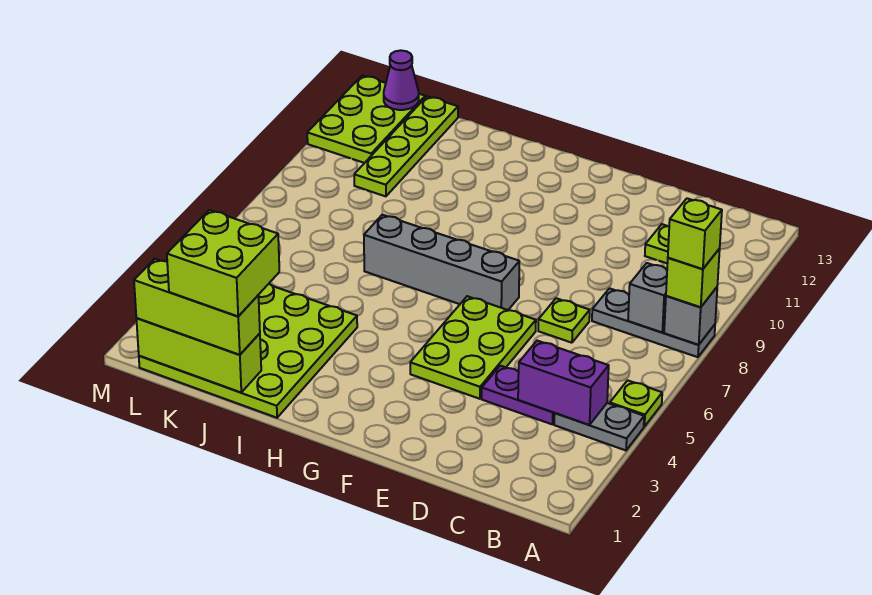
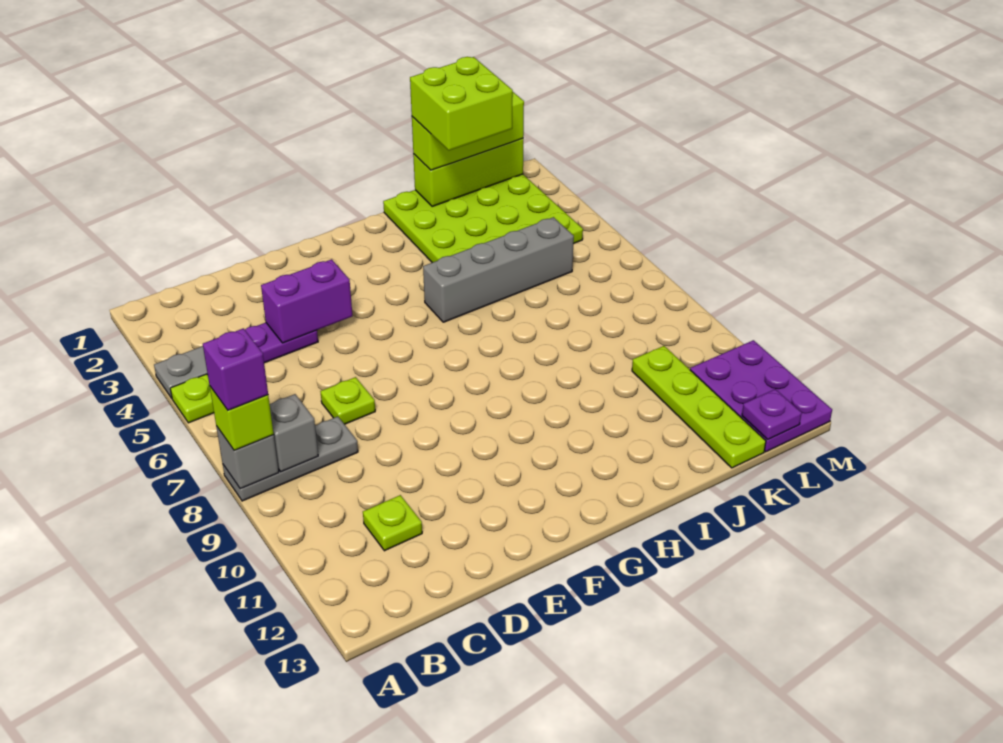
lime brick A8 level 4 -> purple brick A8 level 4
purple brick B4:C4 level 2 -> purple brick D4:E4 level 2
lime plate E4:F6 level 1 -> none
grey brick F7:I7 level 1 -> grey brick H5:K5 level 1
lime plate L11:M13 level 1 -> purple plate L11:M13 level 1
purple cone L13 level 2 -> purple plate L13 level 2

